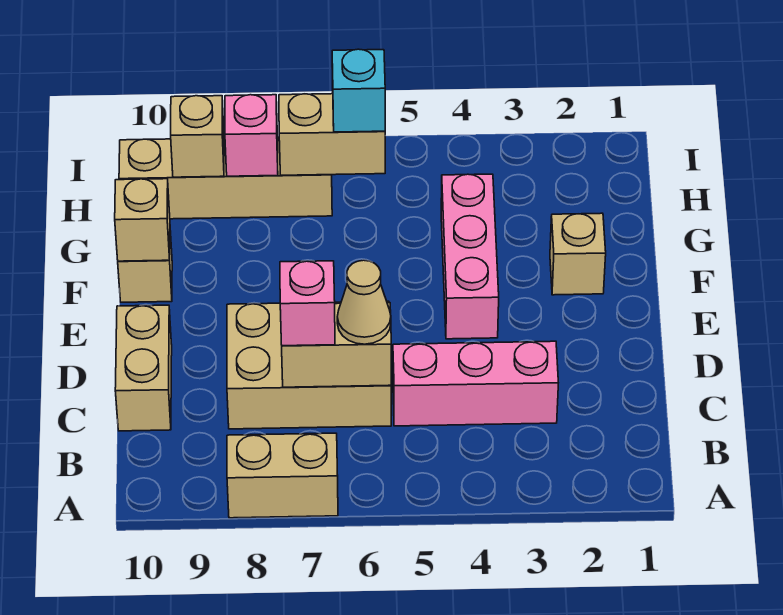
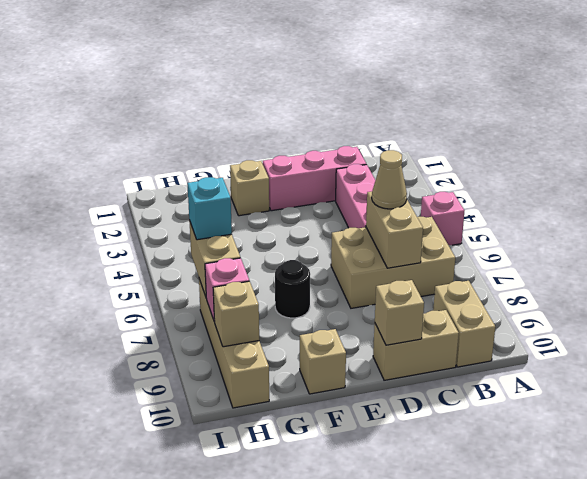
tan brick A7:A8 level 1 -> tan brick B9:B10 level 1
tan brick C6:D8 level 1 -> tan brick B6:D7 level 1
pink brick C7 level 3 -> pink brick A5 level 1
pink brick E4:G4 level 1 -> pink brick C2:E2 level 1
none -> black round brick F7 level 1
tan brick F10 level 2 -> tan brick D10 level 2

